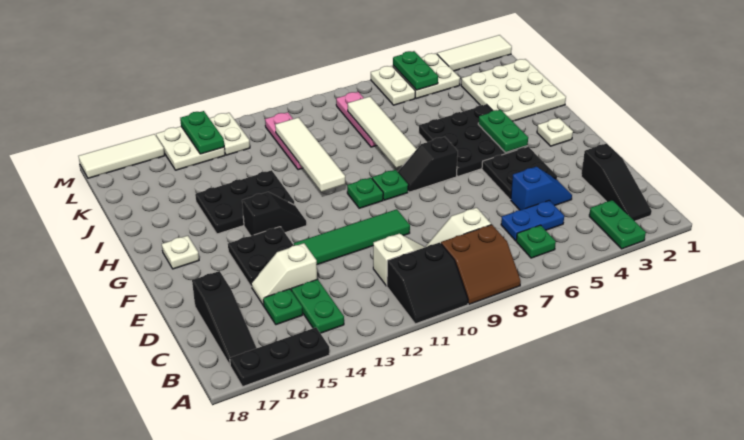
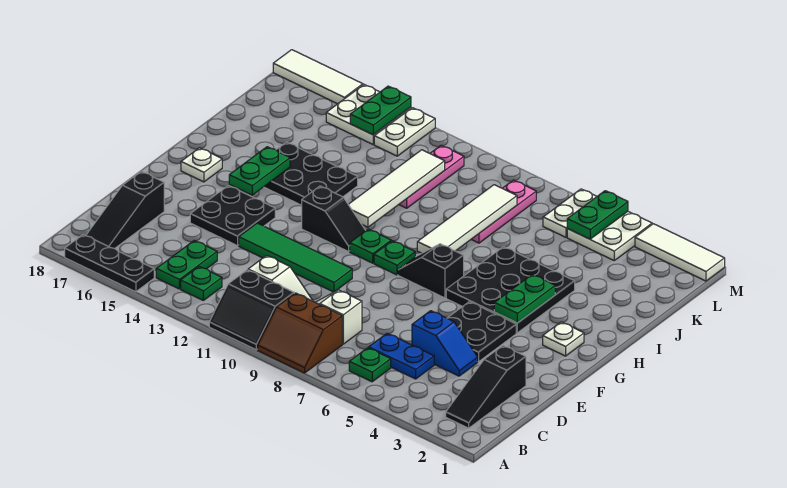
green plate A3:B3 level 1 -> green plate G15:H15 level 2
green plate C15 level 1 -> green plate B13 level 1
white slope D14:D15 level 1 top 14 -> none
black slope G13:G14 level 1 top 14 -> black slope G11:G12 level 1 top 12
white plate I1:K3 level 1 -> none

